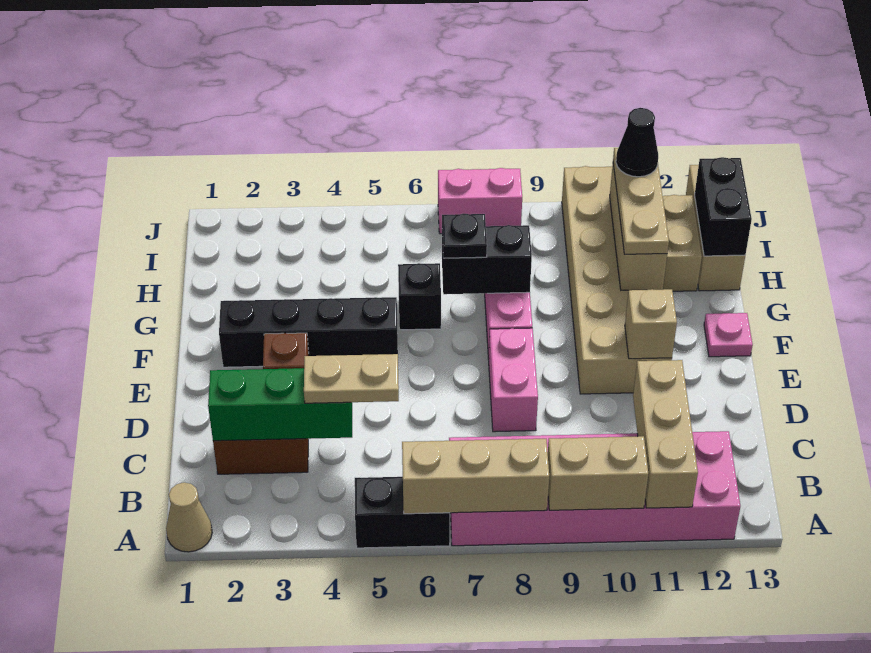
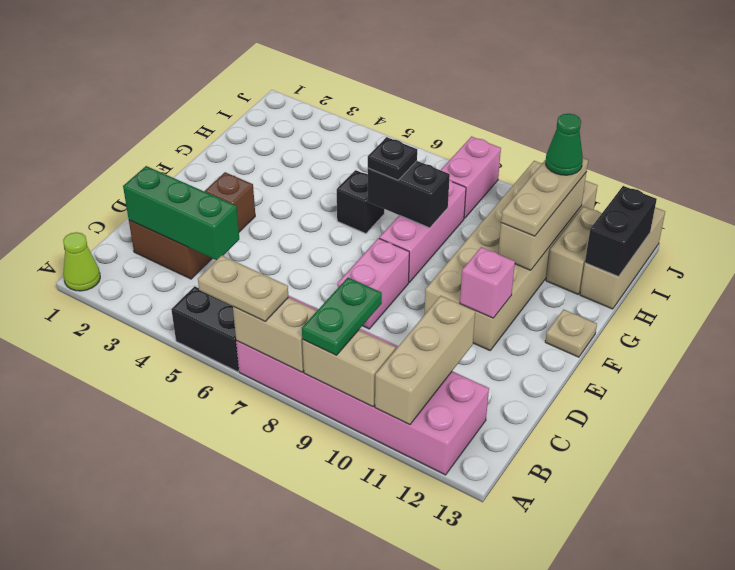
tan cone A1 level 1 -> lime cone A1 level 1
tan brick A6:A8 level 2 -> tan brick A7:A8 level 2
none -> green plate A9:B9 level 3
tan plate C4:C5 level 3 -> tan plate A6:A7 level 3
tan brick E11 level 2 -> pink brick E11 level 2
black brick F2:F5 level 1 -> none
pink plate F13 level 1 -> tan plate F13 level 1
black cone I11 level 4 -> green cone I11 level 4
pink brick J7:J8 level 1 -> pink brick I8:J8 level 1

